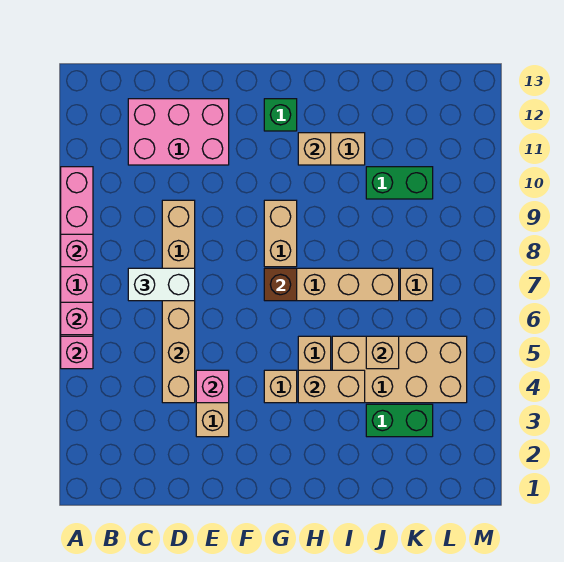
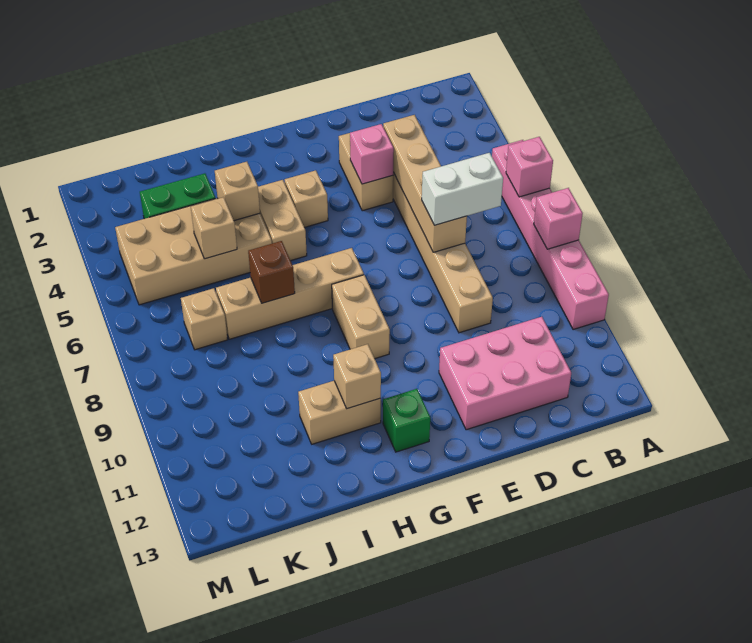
pink brick A5 level 2 -> none
brown brick G7 level 2 -> brown brick I7 level 2
tan brick H4:I4 level 2 -> tan brick I4 level 2
green brick J10:K10 level 1 -> none

